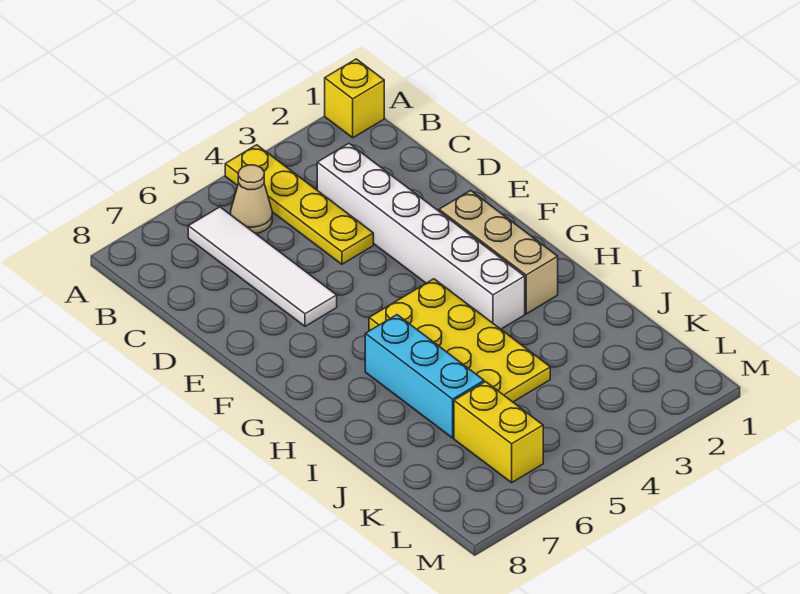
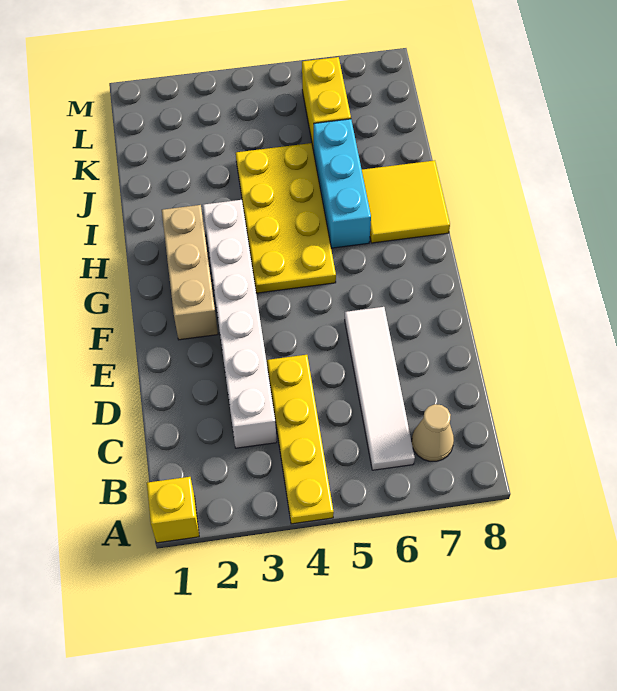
tan cone B5 level 1 -> tan cone B7 level 1
none -> yellow tile H7:I8 level 1

